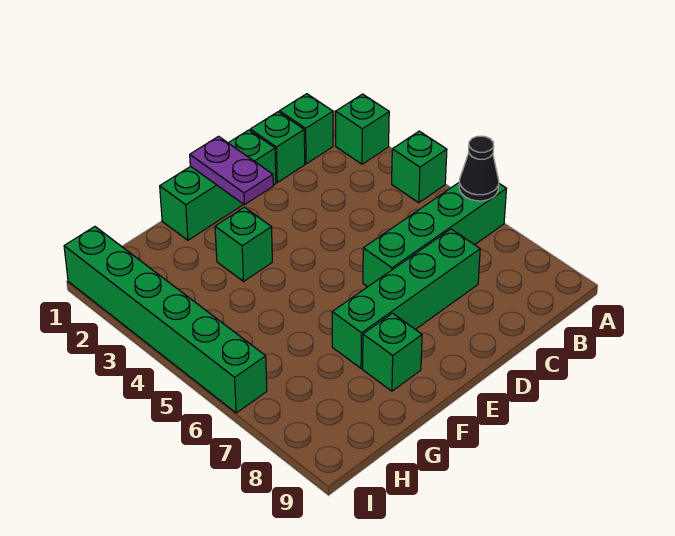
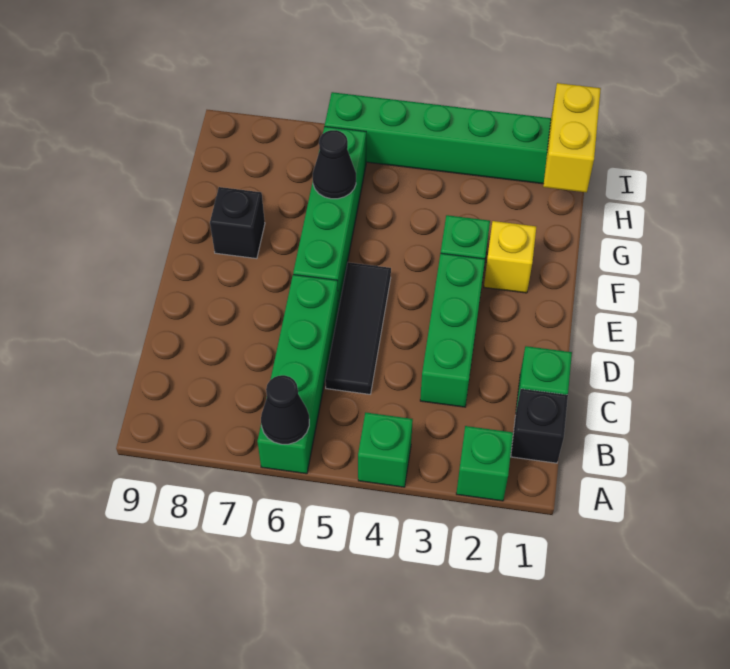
green brick B1 level 1 -> black brick B1 level 1
none -> black tile C5:E5 level 1
green brick C7:F7 level 1 -> green brick E6:H6 level 1
green brick D1:F1 level 1 -> green brick C3:E3 level 1
purple plate E1:E2 level 2 -> none
none -> yellow brick F2 level 1
green brick F8 level 1 -> black brick F8 level 1
none -> black cone G6 level 2
none -> yellow brick H1:I1 level 2

